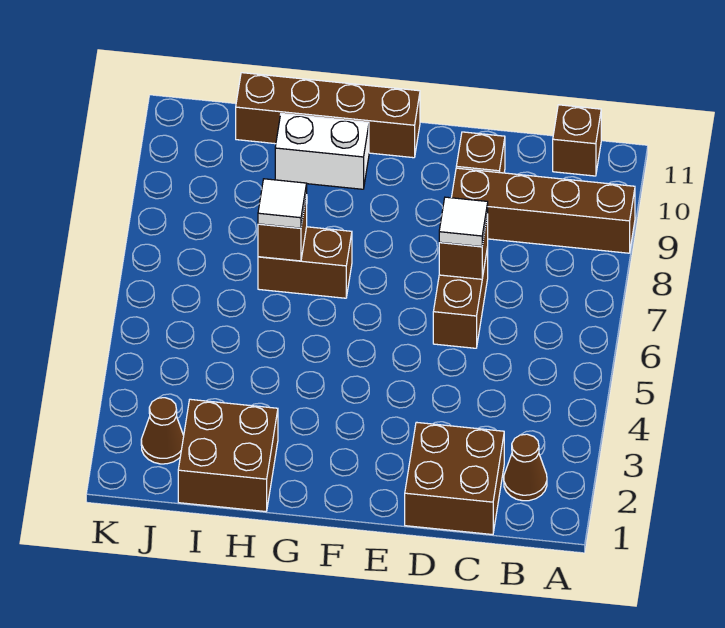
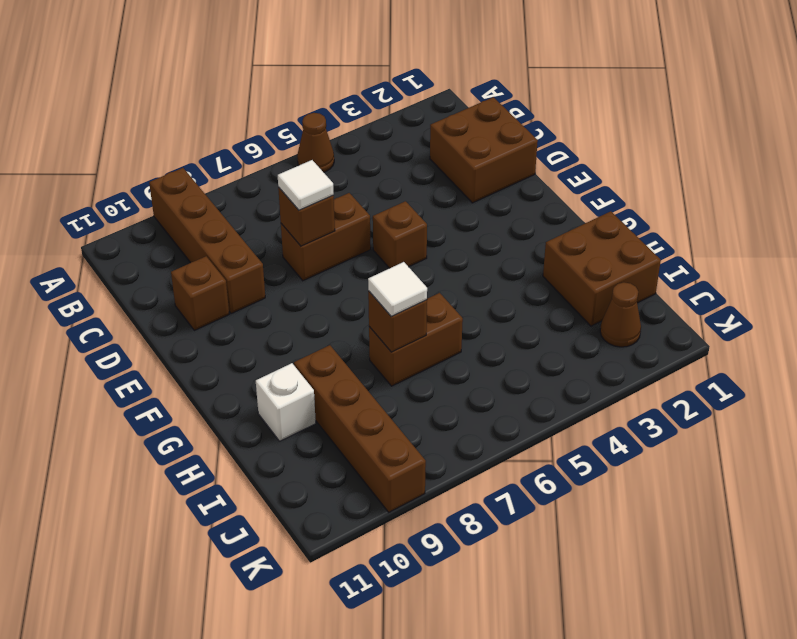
brown cone B2 level 1 -> brown cone A5 level 1
brown brick B11 level 1 -> brown brick E5 level 1
brown brick F11:I11 level 1 -> brown brick H9:K9 level 1
brown brick G7:H7 level 1 -> brown brick H6:H7 level 1
white brick G10:H10 level 1 -> white brick H10 level 1

